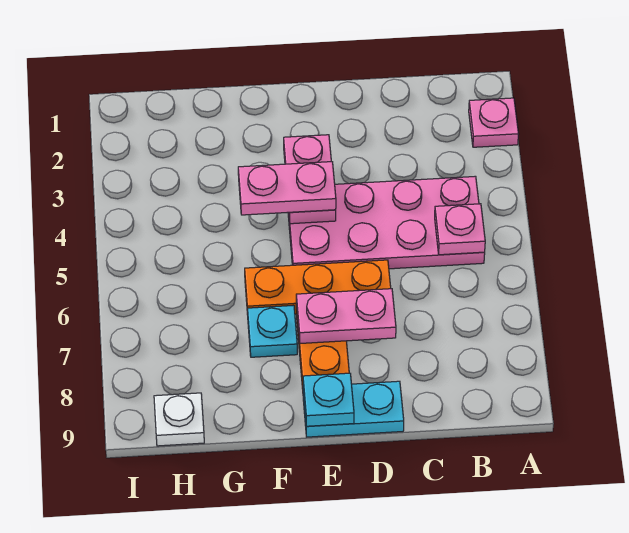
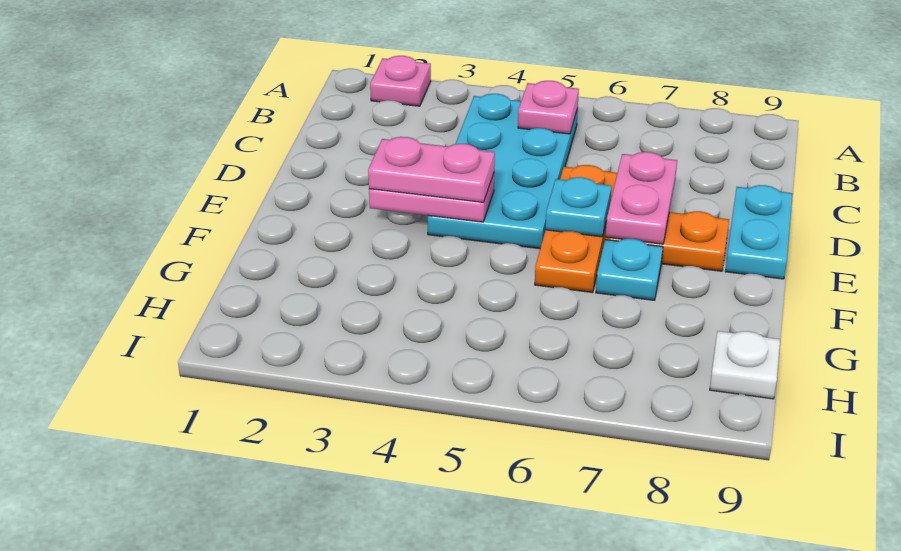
pink plate B4:E5 level 1 -> cyan plate B4:E5 level 1
pink plate E4:F4 level 3 -> pink plate E3:E4 level 3
cyan plate E9 level 2 -> cyan plate E6 level 2

